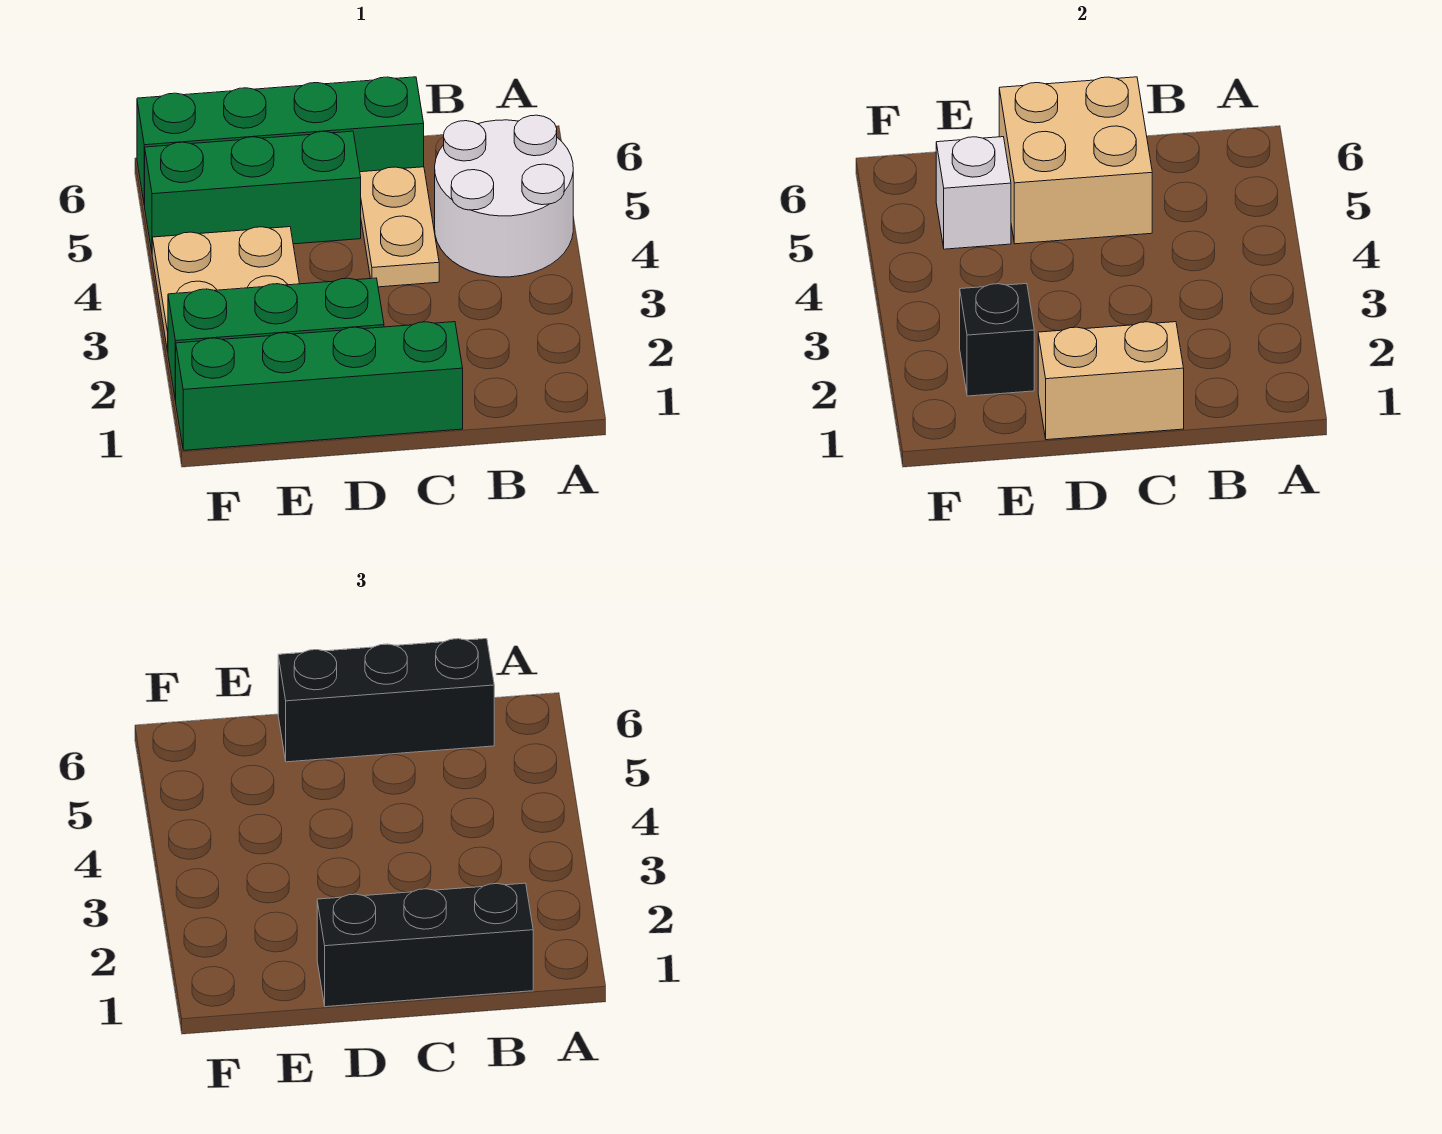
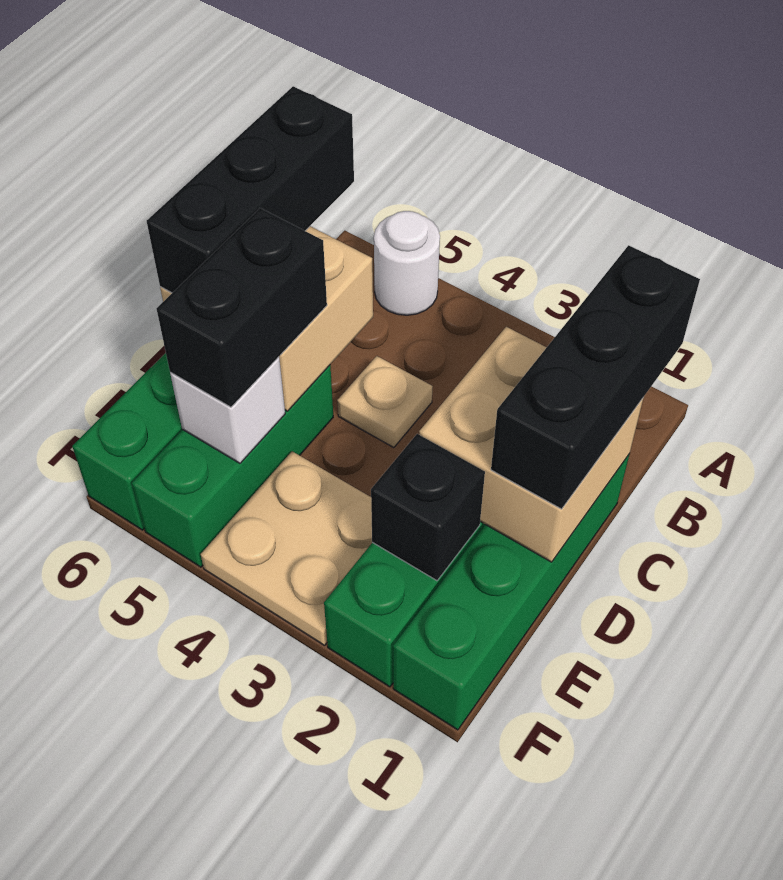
white round brick A4:B5 level 1 -> white round brick A5 level 1
tan brick C1:D1 level 2 -> tan brick C1:D2 level 2
tan plate C4:C5 level 1 -> tan plate C4 level 1
none -> black brick D5:E5 level 3

